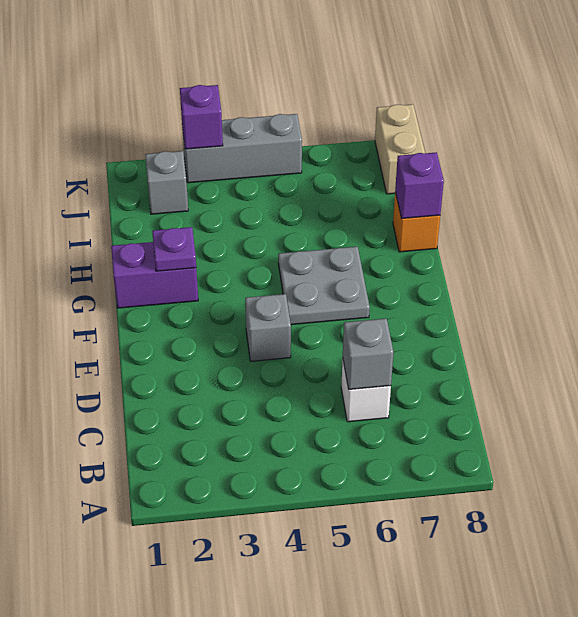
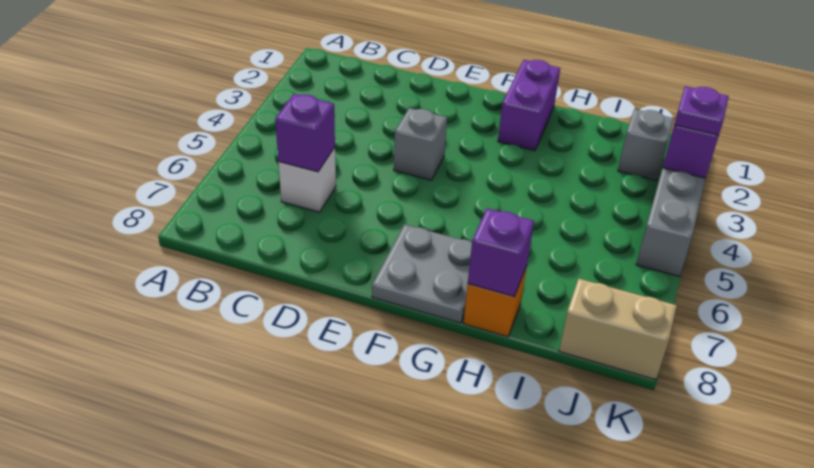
grey brick C6 level 2 -> purple brick C6 level 2
grey plate F5:G6 level 1 -> grey plate F7:G8 level 1
purple plate G2 level 2 -> purple plate K3 level 3

